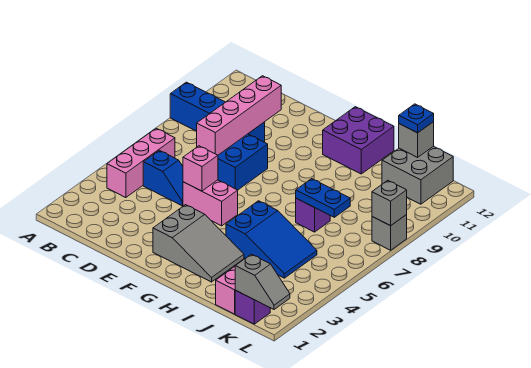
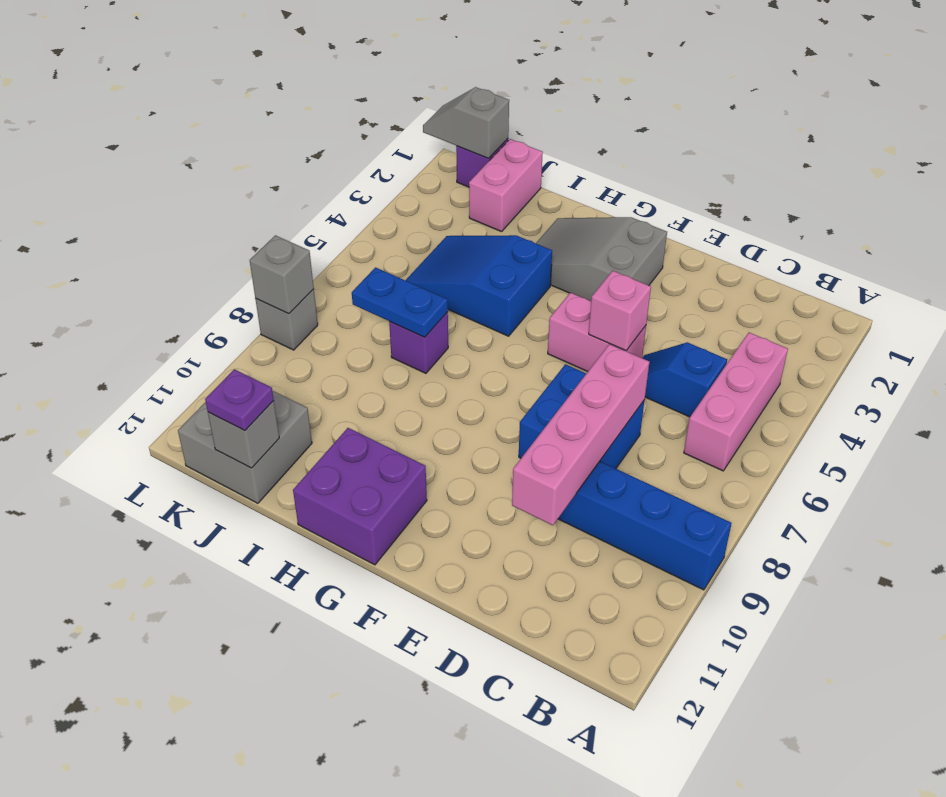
blue plate J12 level 3 -> purple plate J12 level 3

